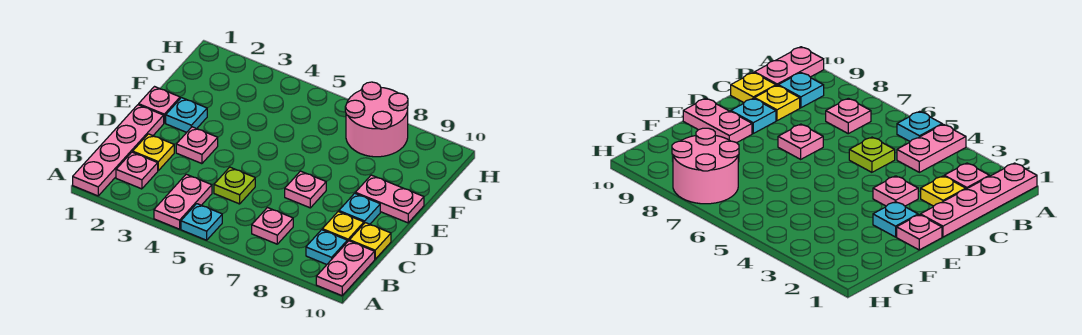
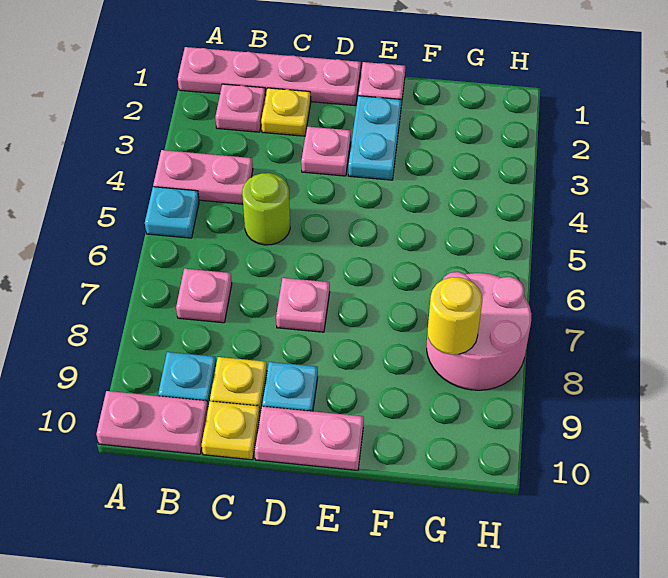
lime plate C5 level 1 -> lime round brick C5 level 1
cyan plate E2 level 1 -> cyan plate E2:E3 level 1
pink plate E9:E10 level 1 -> pink plate D10:E10 level 1
none -> yellow round brick G8 level 2

